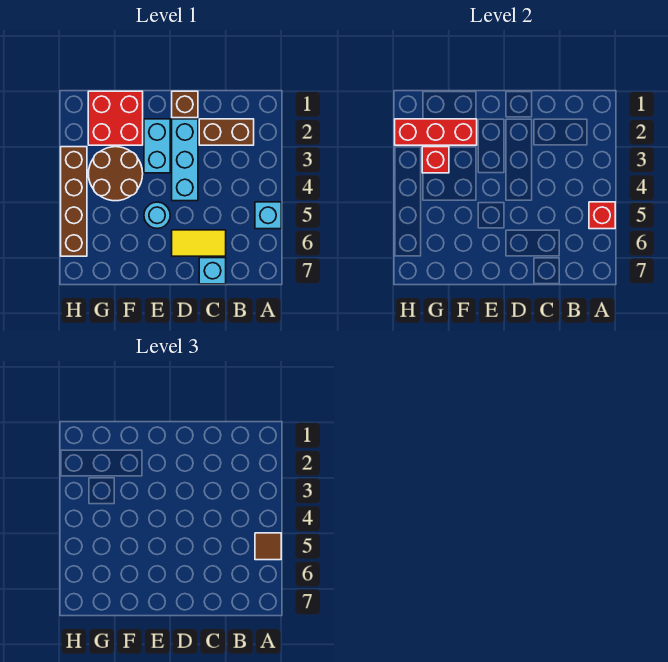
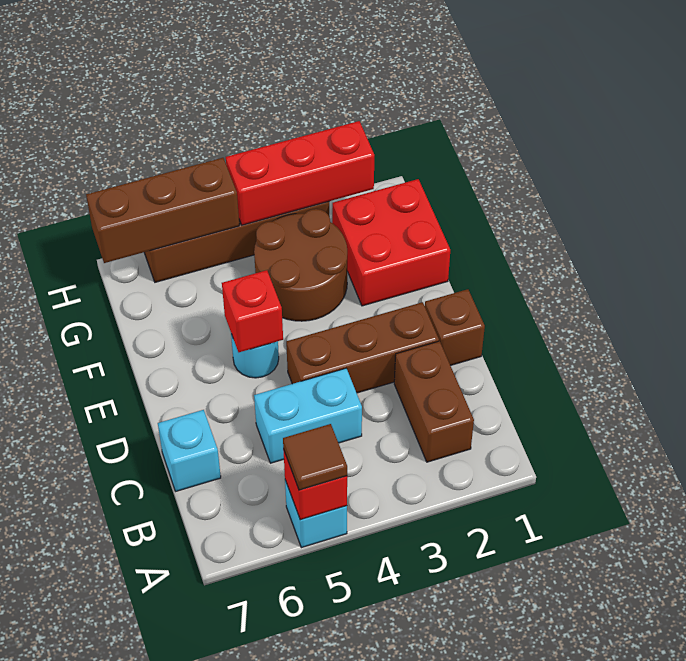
yellow tile C6:D6 level 1 -> none
cyan brick D2:D4 level 1 -> brown brick D2:D4 level 1
cyan brick E2:E3 level 1 -> cyan brick C4:C5 level 1
red brick F2:H2 level 2 -> red brick H2:H4 level 2
red brick G3 level 2 -> red brick E5 level 2
none -> brown brick H5:H7 level 2

